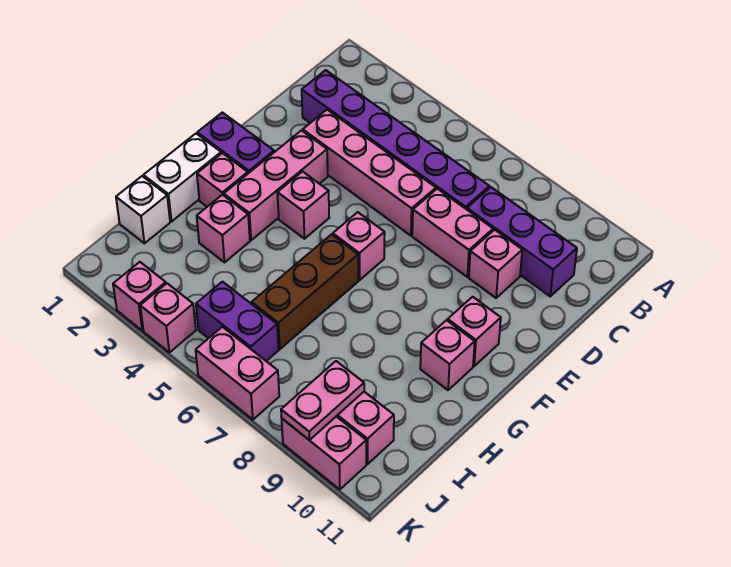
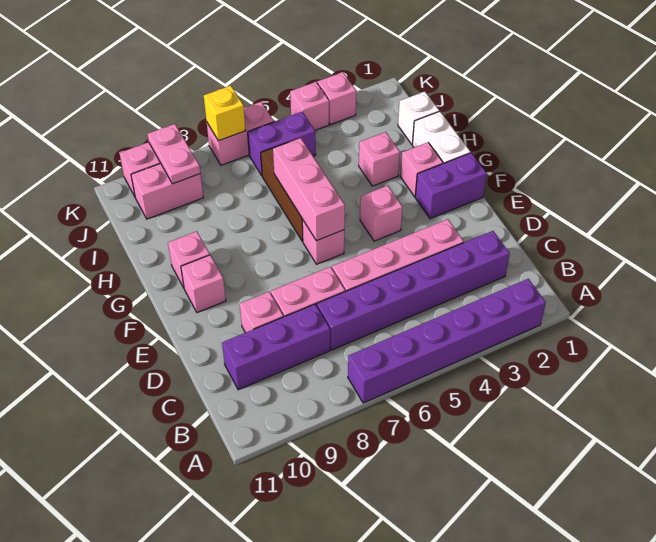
none -> purple brick A2:A7 level 1
pink brick E3:G3 level 1 -> pink brick F6:H6 level 2
none -> yellow brick K7 level 2

